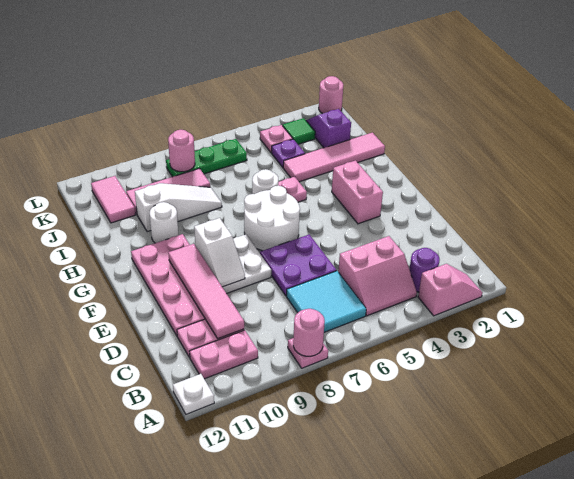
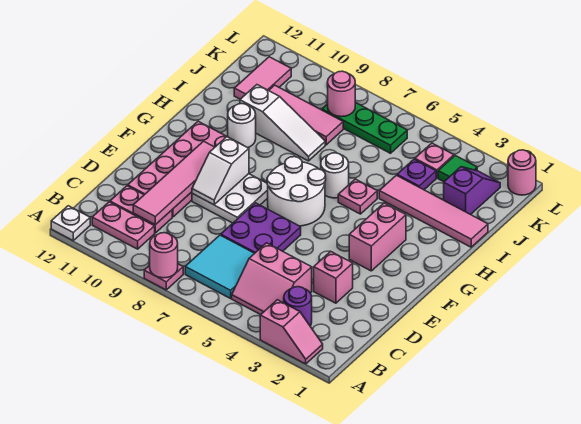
none -> pink brick D3 level 1

